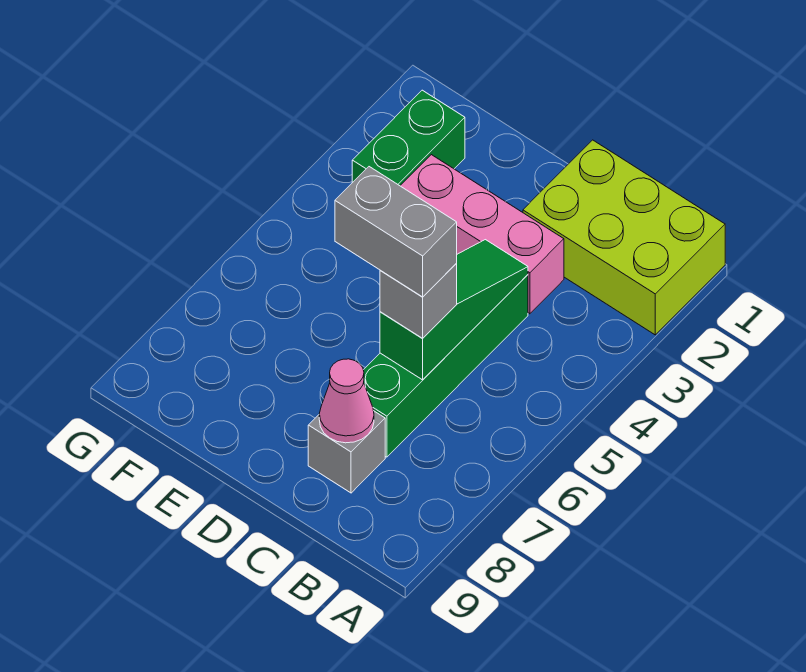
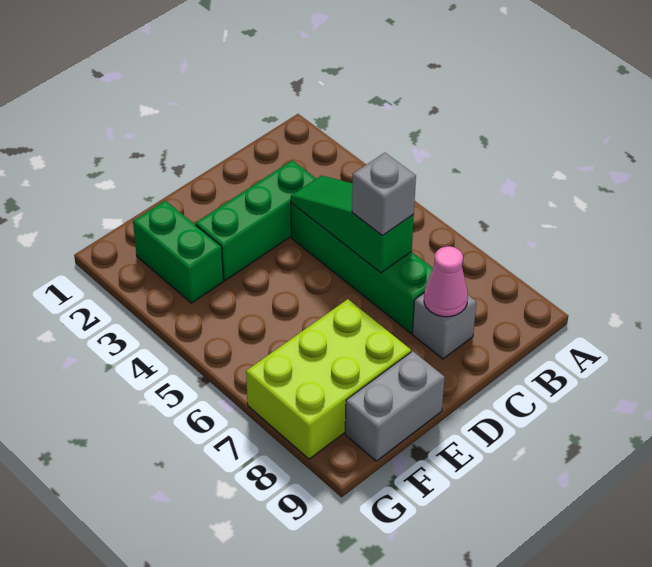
lime brick A1:C2 level 1 -> lime brick E7:G8 level 1
pink brick C3:E3 level 1 -> green brick C3:E3 level 1
grey brick C6:D6 level 4 -> grey brick E9:F9 level 1

